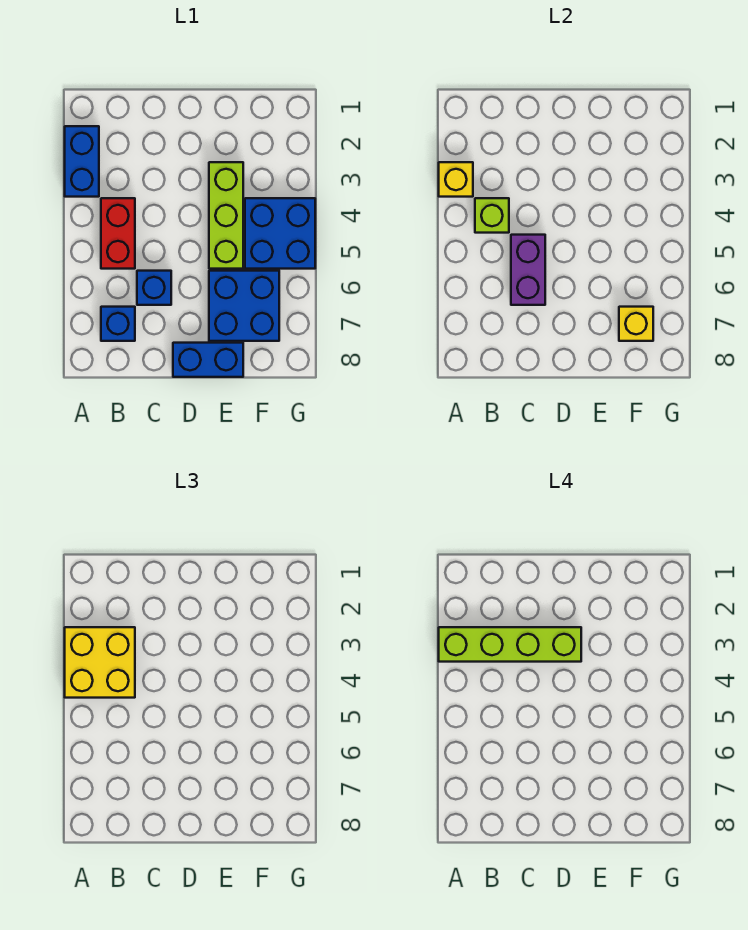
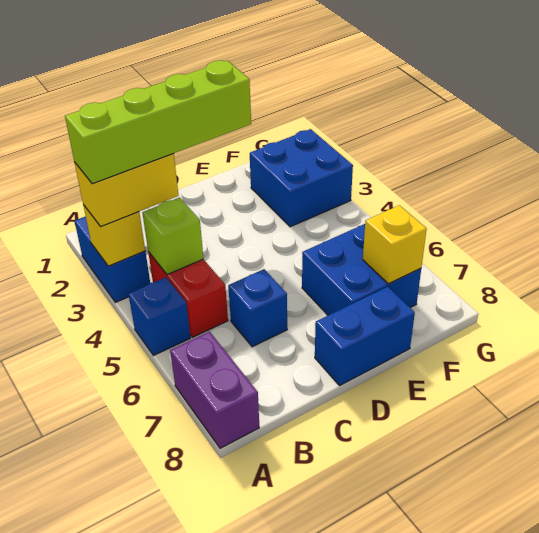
yellow brick A3:B4 level 3 -> yellow brick A3:B3 level 3
blue brick B7 level 1 -> blue brick A5 level 1
purple brick C5:C6 level 2 -> purple brick A7:A8 level 1
lime brick E3:E5 level 1 -> none
blue brick F4:G5 level 1 -> blue brick F2:G3 level 1

